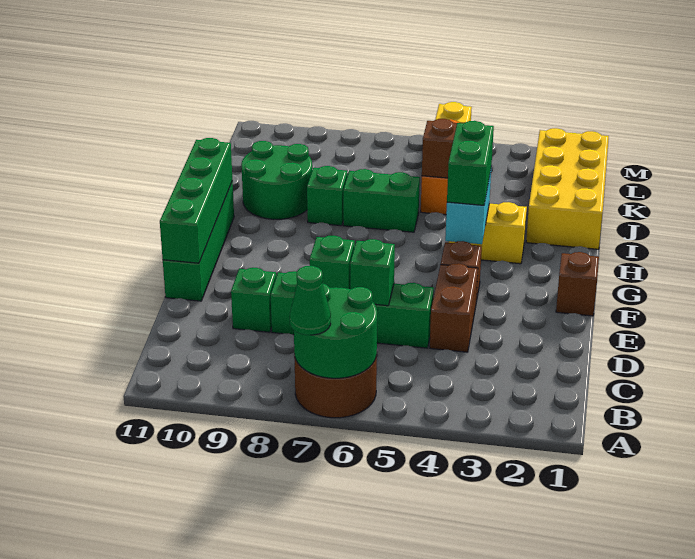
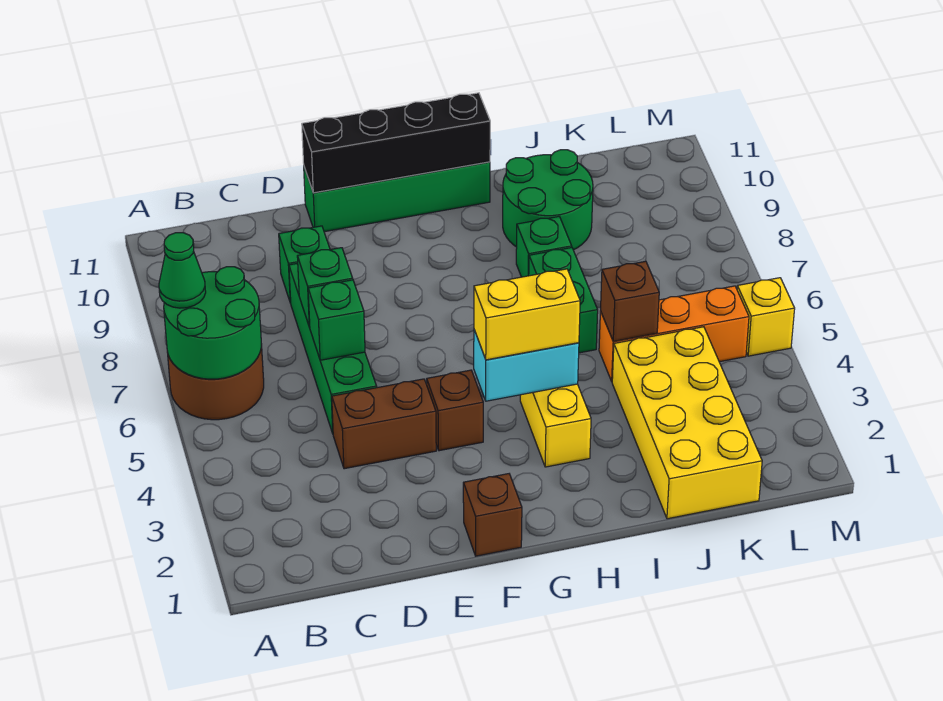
green brick E11:H11 level 2 -> black brick E11:H11 level 2
green brick G4:H4 level 3 -> yellow brick G4:H4 level 3
yellow brick I1:L2 level 1 -> yellow brick J1:K4 level 1

